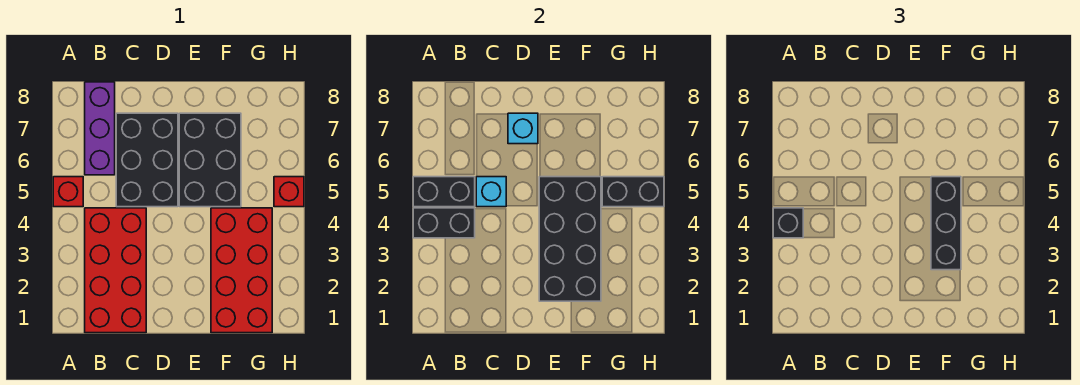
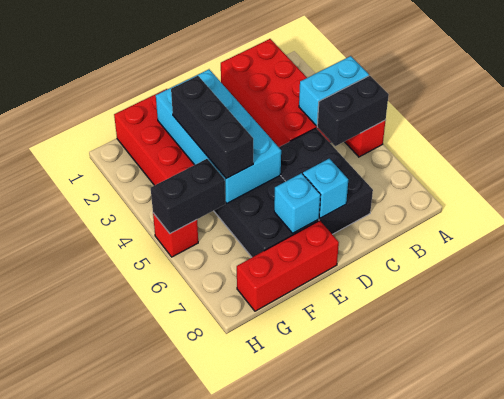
black brick A4:B4 level 2 -> cyan brick A4:B4 level 2
black brick A4 level 3 -> none
purple brick B6:B8 level 1 -> none
cyan brick C5 level 2 -> cyan brick E7 level 2
black brick E2:F5 level 2 -> cyan brick E2:F5 level 2
none -> red brick E8:G8 level 1

